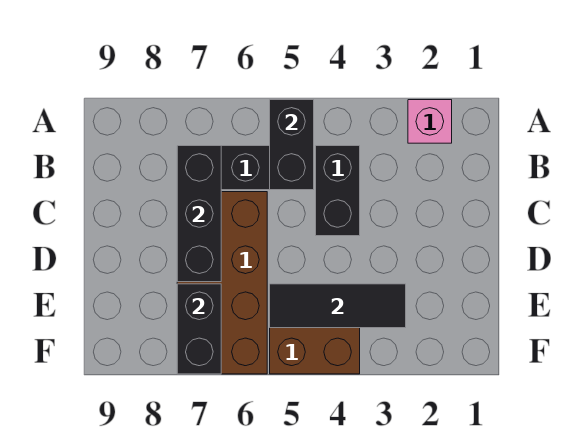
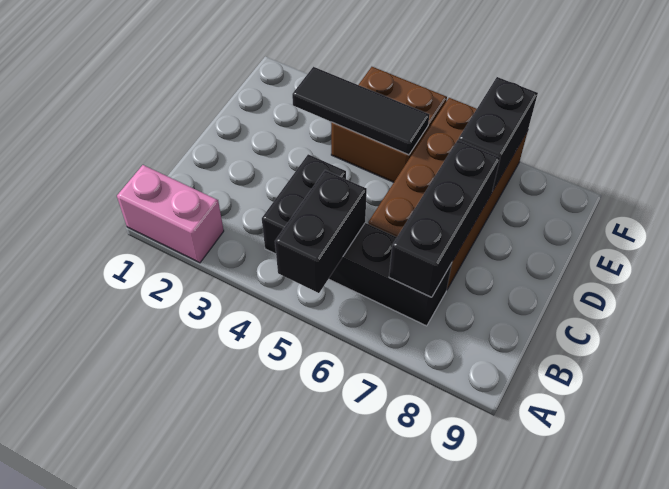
pink brick A2 level 1 -> pink brick A1:A2 level 1

